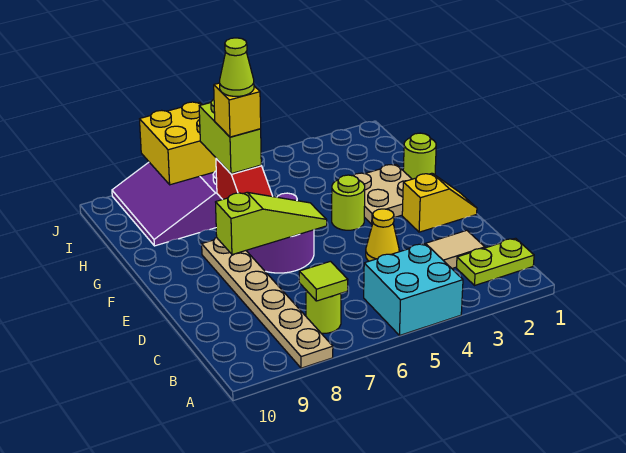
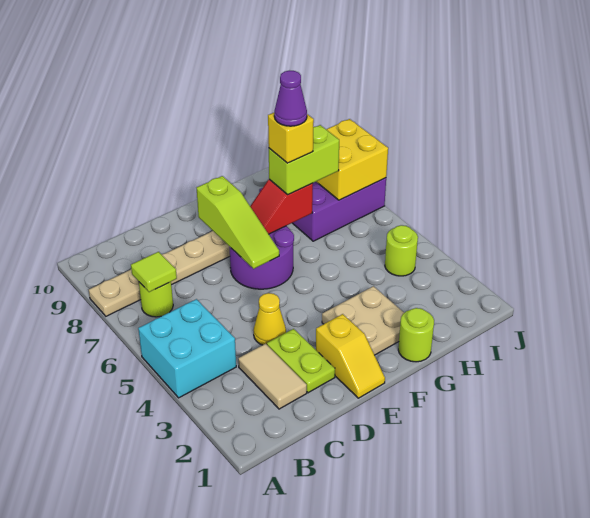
lime plate B1:B2 level 1 -> lime plate D2:D3 level 1
lime round brick F4 level 1 -> lime round brick I4 level 1
lime cone G7 level 5 -> purple cone G7 level 5

